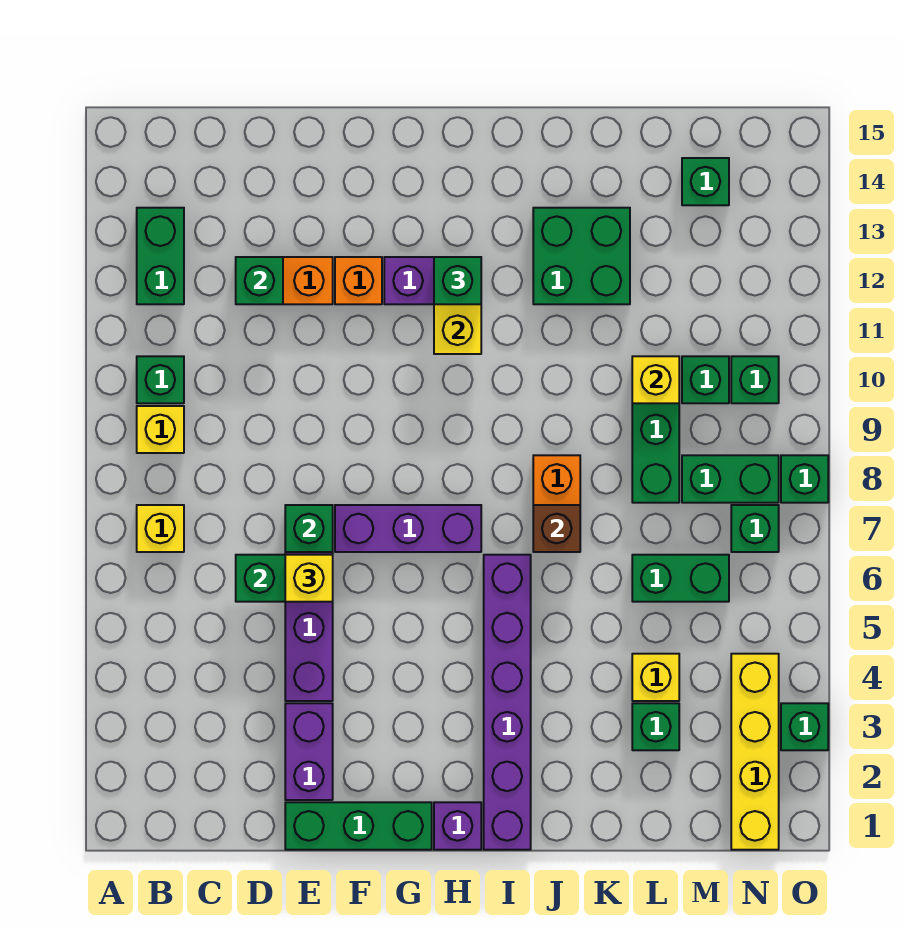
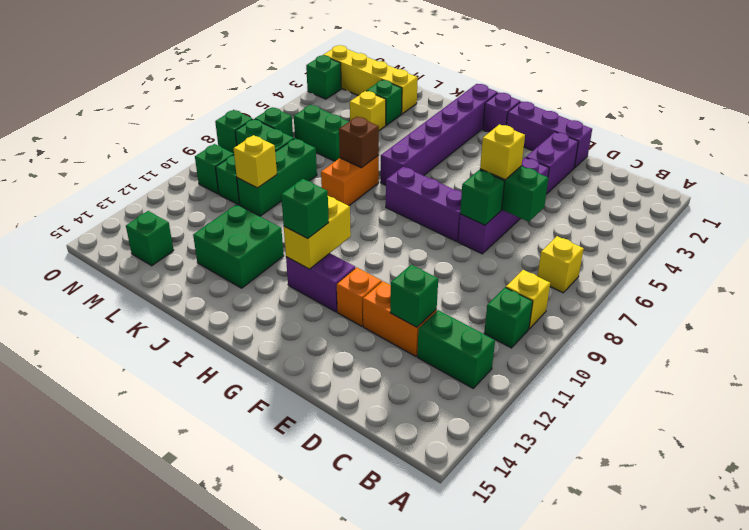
green brick B12:B13 level 1 -> green brick B12:C12 level 1
green brick E1:G1 level 1 -> purple brick E1:G1 level 1
yellow brick N1:N4 level 1 -> yellow brick L2:O2 level 1

